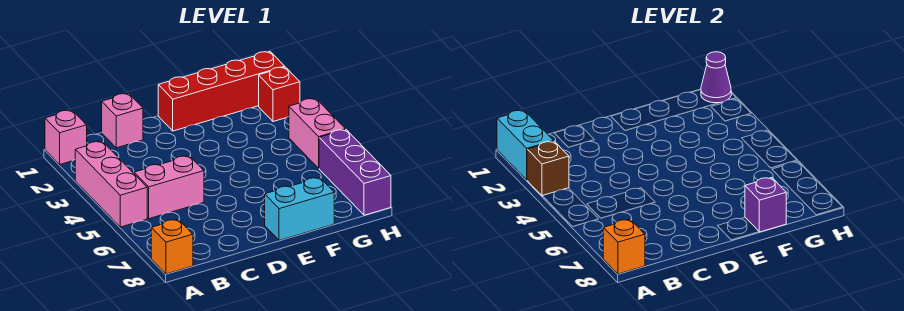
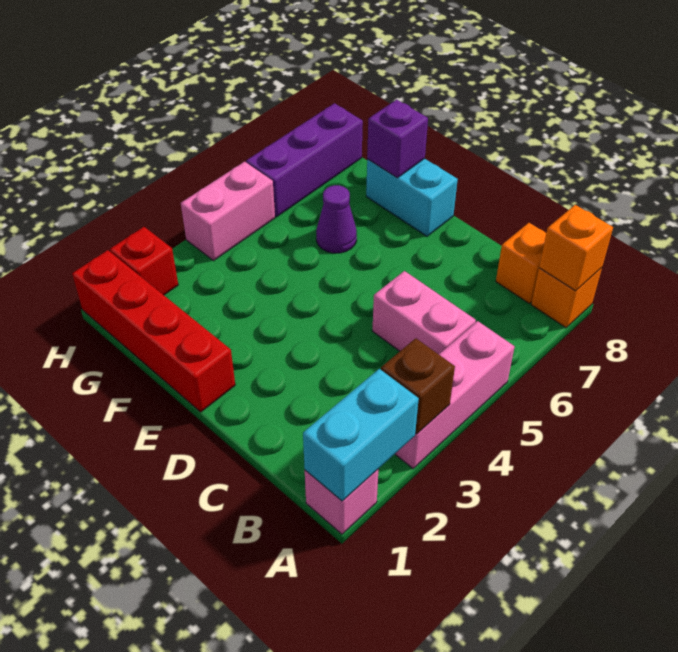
none -> orange brick B8 level 1
pink brick C1 level 1 -> none
purple cone H1 level 2 -> purple cone F6 level 1

